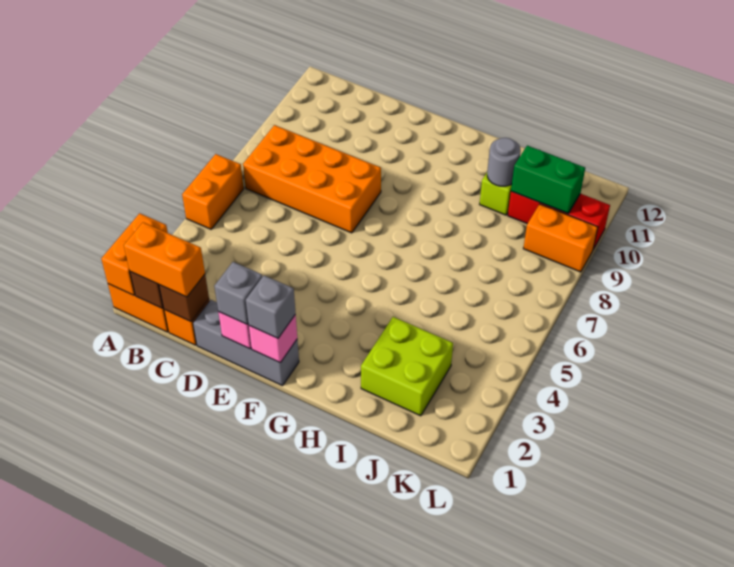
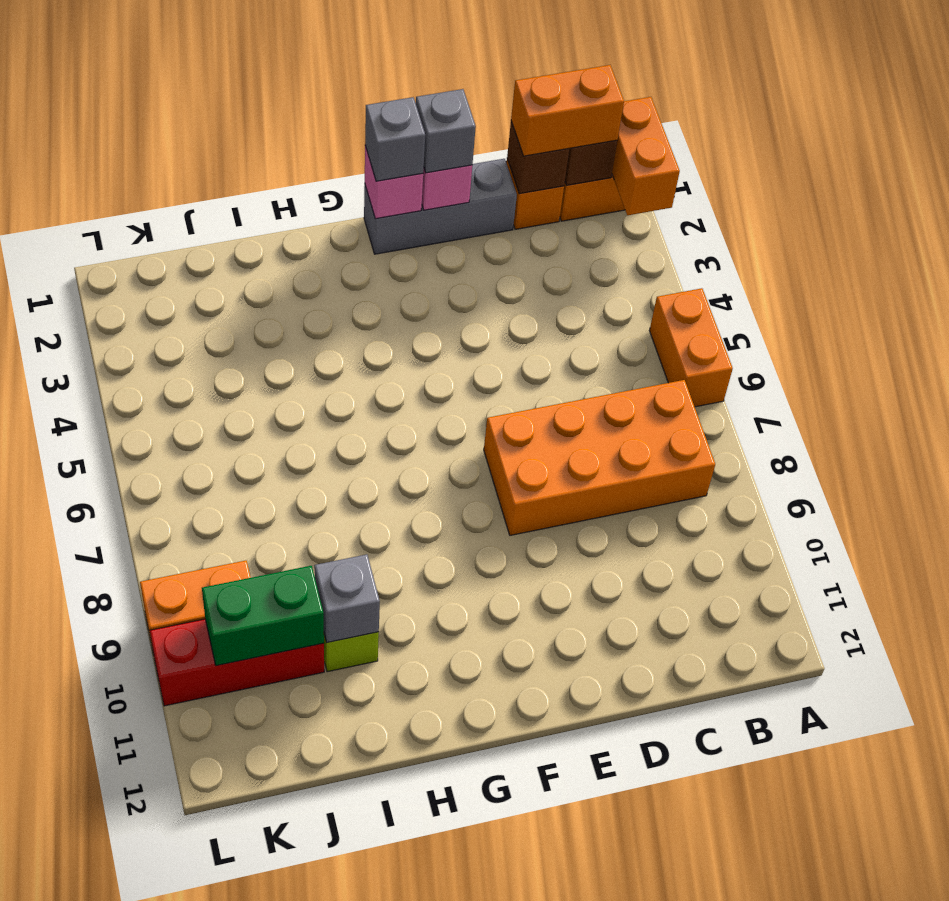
lime brick I2:J3 level 1 -> none
grey round brick I10 level 2 -> grey brick I10 level 2

